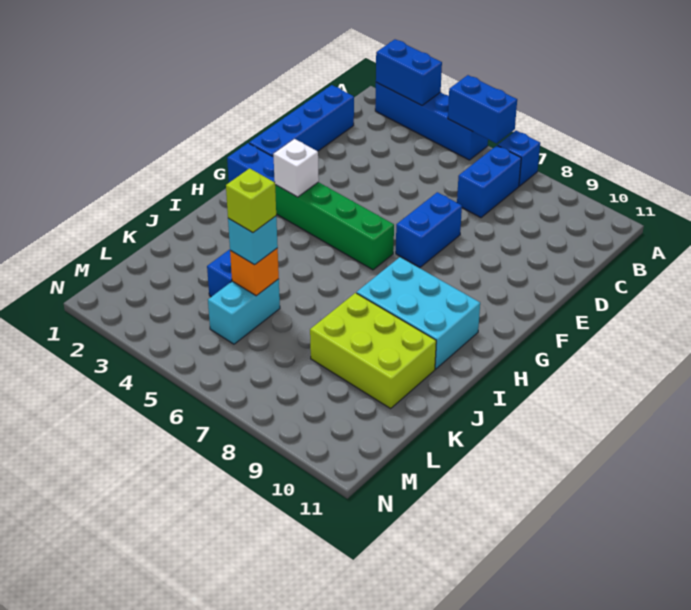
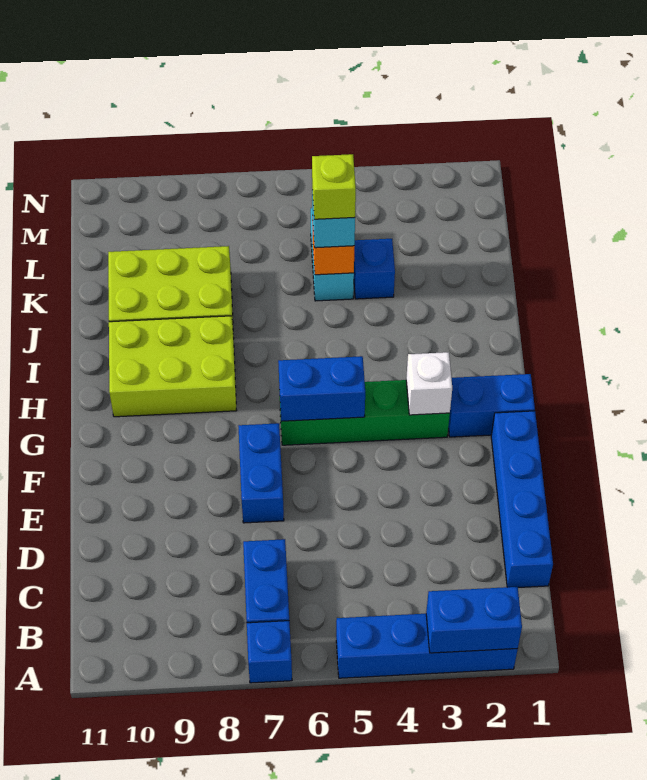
blue brick A5:A6 level 2 -> blue brick G5:G6 level 2
cyan brick H8:I10 level 1 -> lime brick H8:I10 level 1

